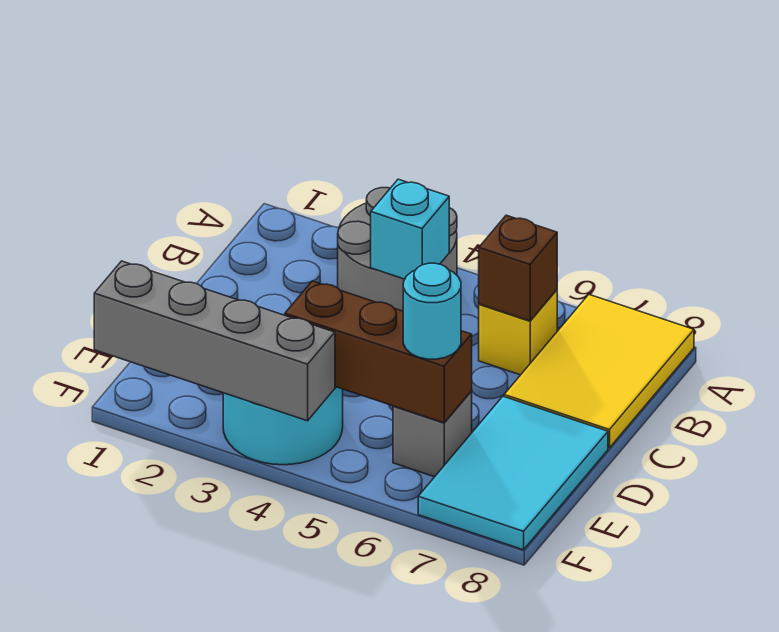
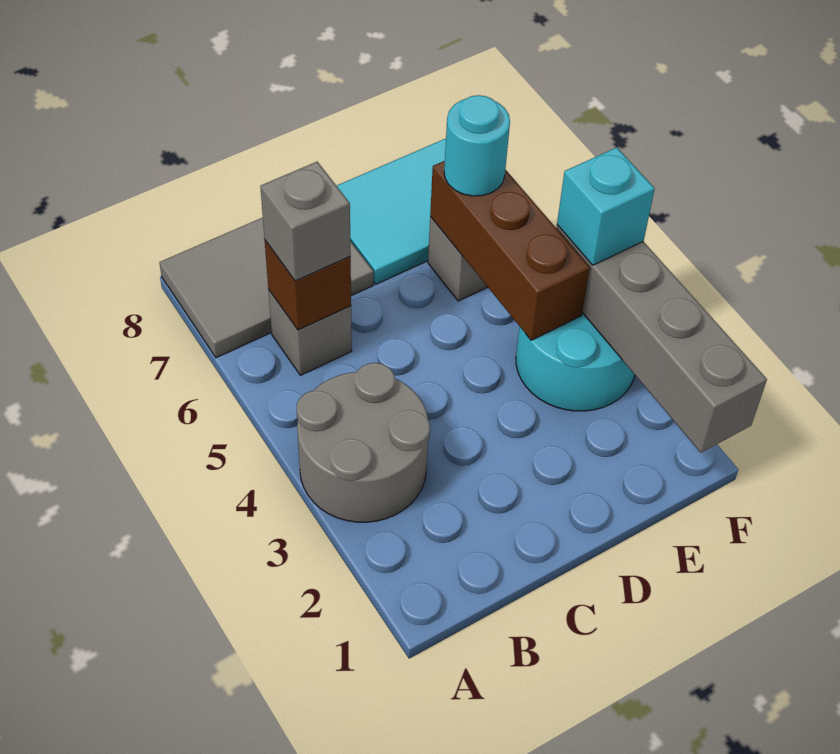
yellow tile A7:C8 level 1 -> grey tile A7:C8 level 1
cyan brick B4 level 2 -> cyan brick F4 level 3
yellow brick B6 level 1 -> grey brick B6 level 1
none -> grey brick B6 level 3

